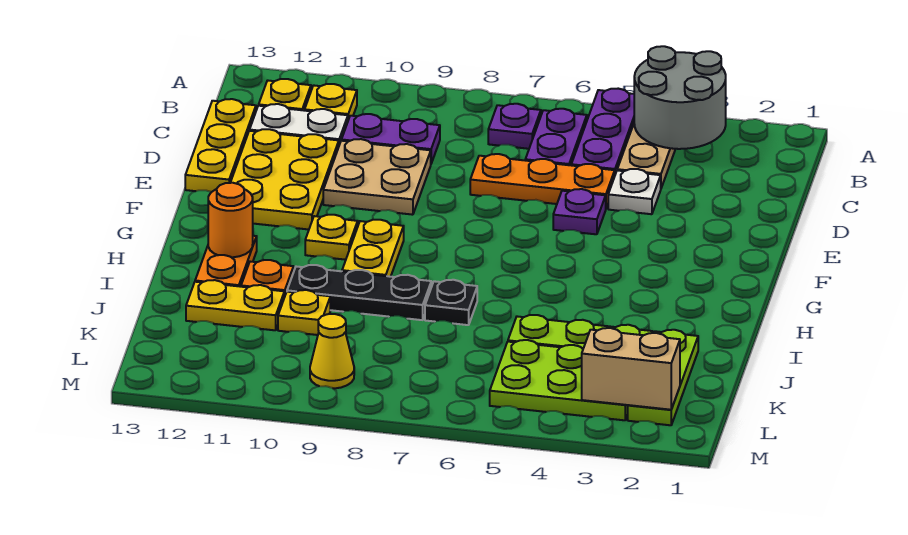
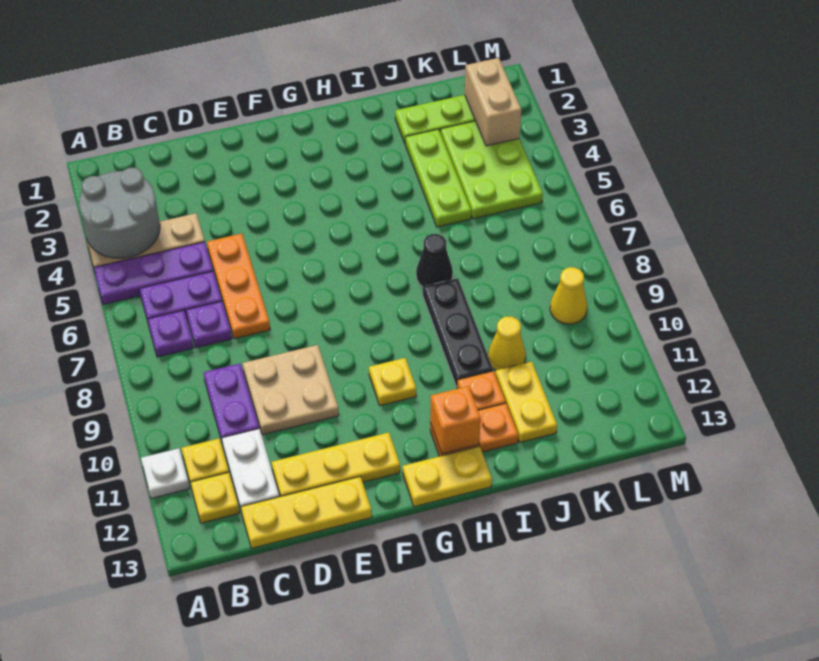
white plate D4 level 1 -> white plate A11 level 1
yellow plate D11:F12 level 1 -> yellow plate D12:F12 level 1
purple plate E5 level 1 -> purple plate C7 level 1
yellow plate G9:H9 level 1 -> yellow plate G13:H13 level 1
orange round brick H12 level 2 -> orange brick H12 level 2
black plate I7 level 1 -> black cone I7 level 1
yellow plate J10 level 1 -> yellow cone J10 level 1

